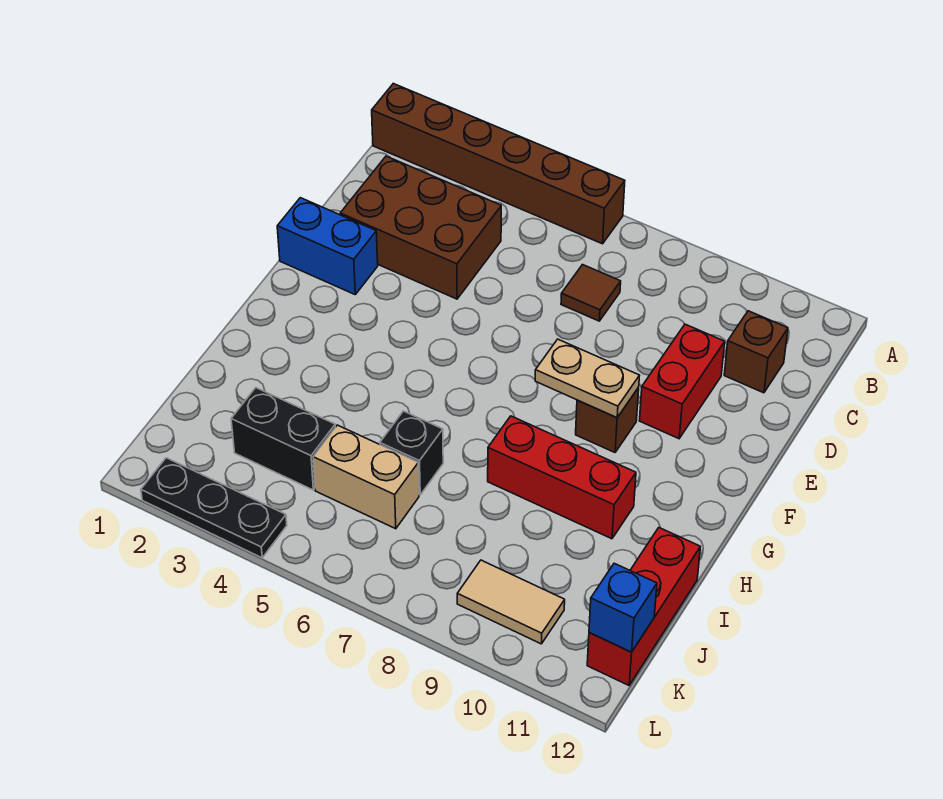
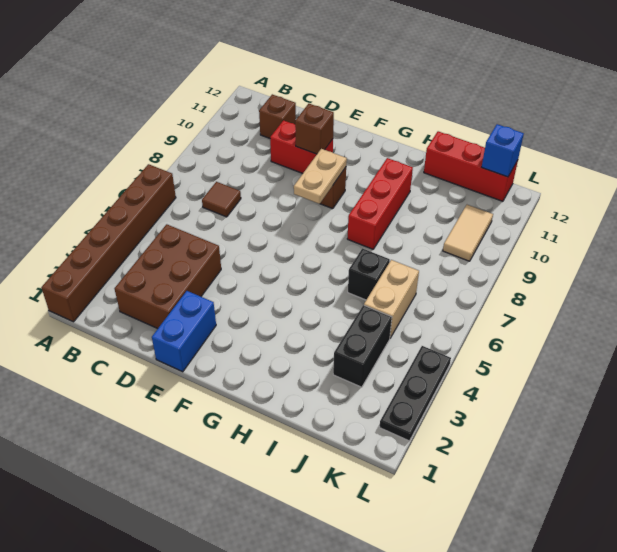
none -> brown brick E10 level 2

